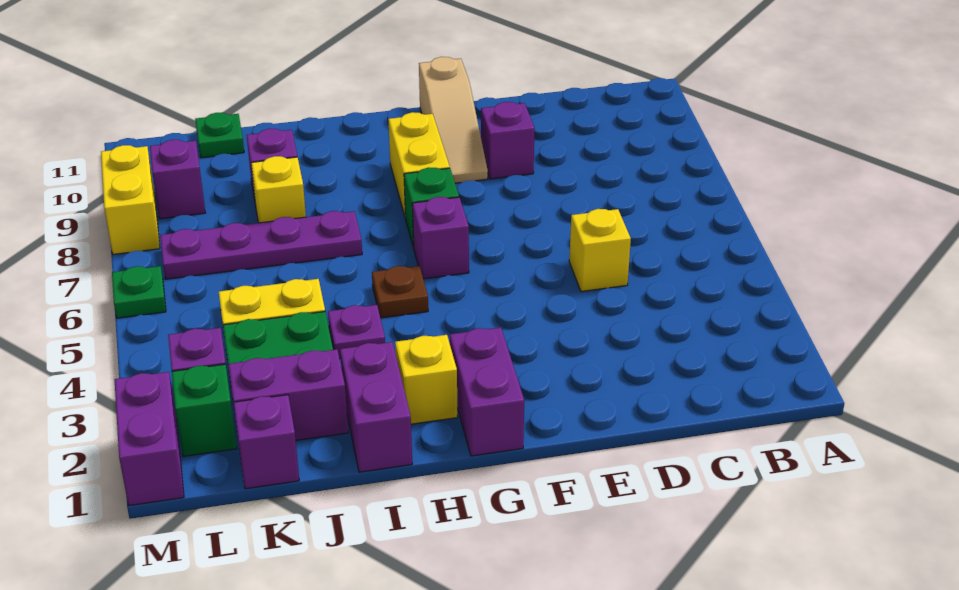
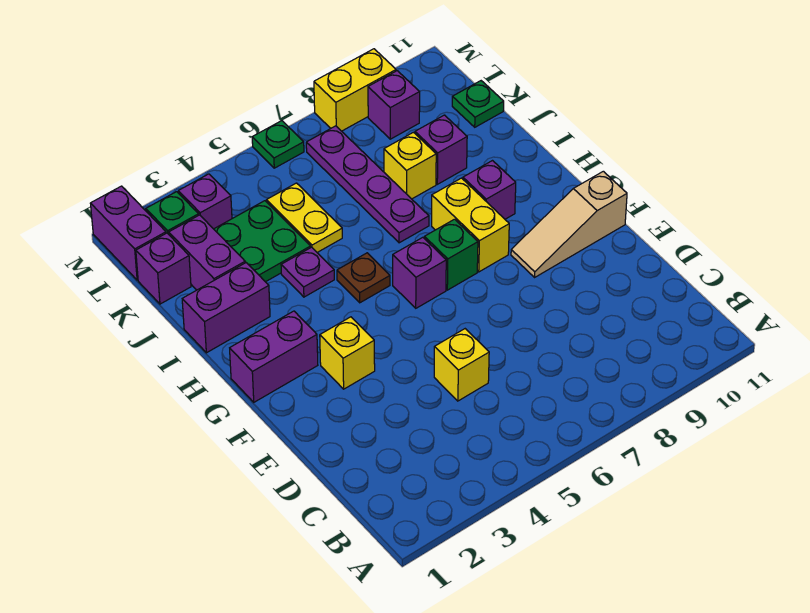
purple brick E9 level 1 -> purple brick H9 level 1
yellow brick G8:G9 level 1 -> yellow brick G8:H8 level 1
yellow brick H2 level 1 -> yellow brick F3 level 1
purple brick M1:M2 level 1 -> purple brick L1:M1 level 1

